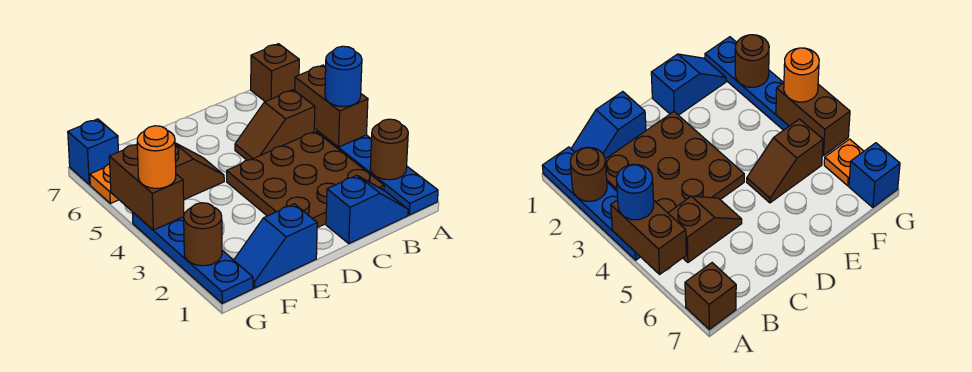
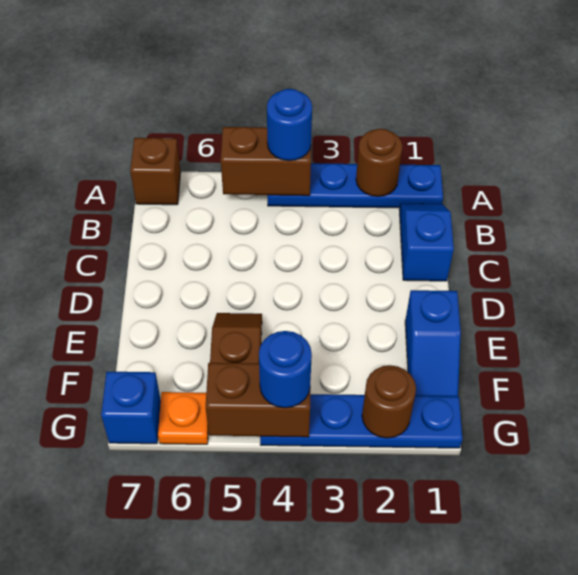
brown plate B2:D4 level 1 -> none
brown slope B5:C5 level 1 top B -> none
orange round brick G4 level 3 -> blue round brick G4 level 3

